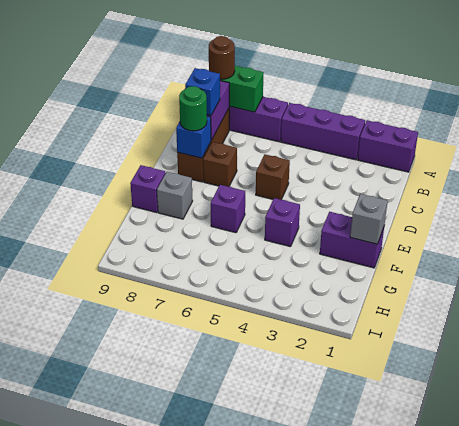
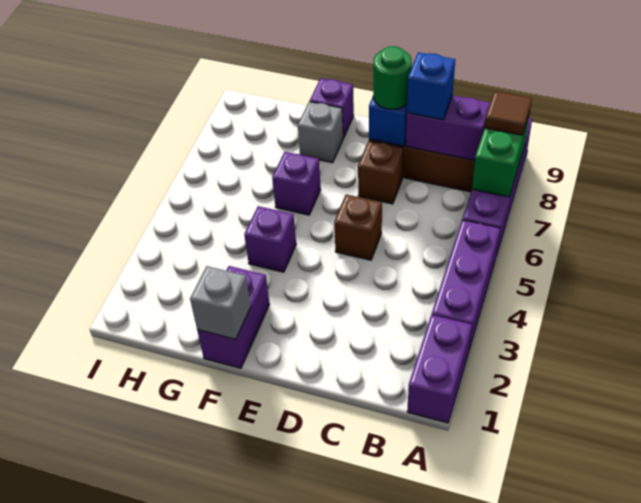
brown round brick A8 level 3 -> brown tile A8 level 3

